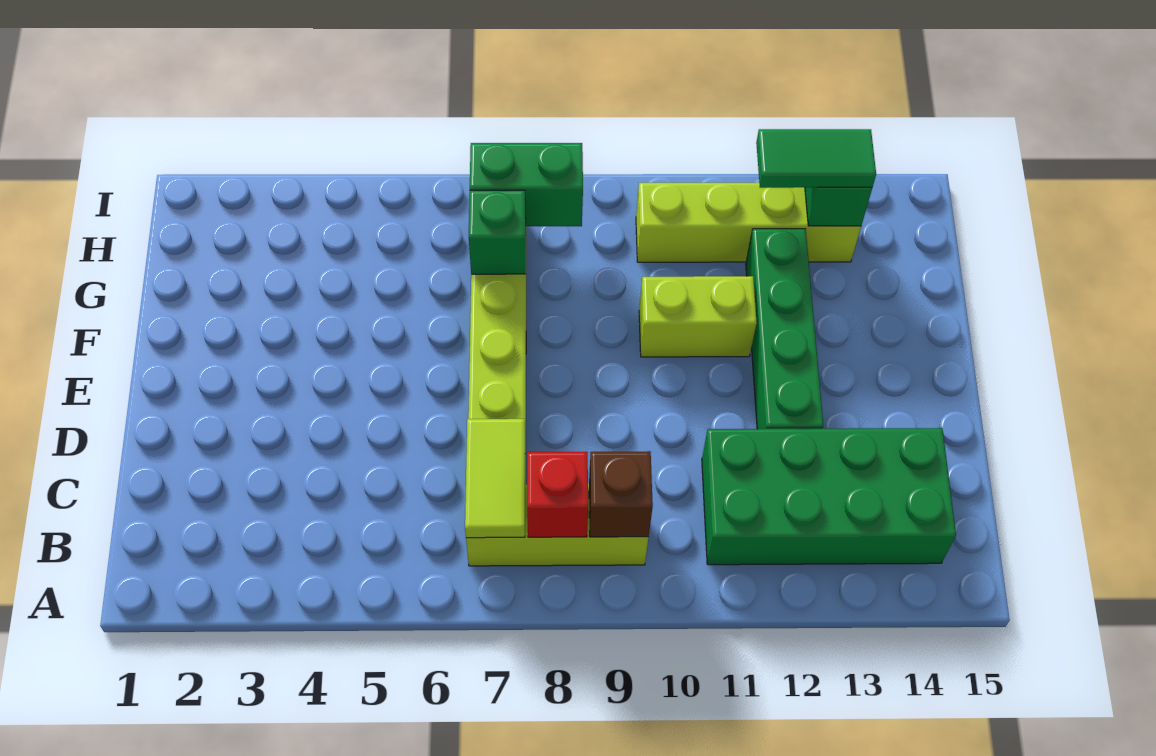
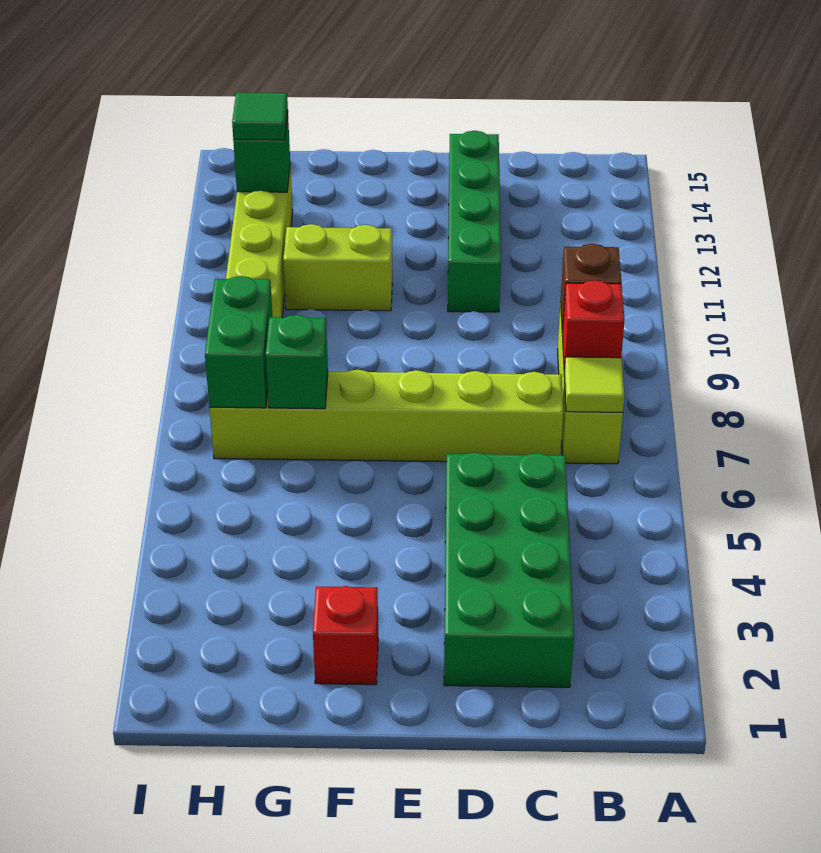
lime tile B7:C7 level 2 -> lime tile B7 level 2
green brick B11:C14 level 1 -> green brick C2:D5 level 1
green brick D12:G12 level 1 -> green brick D11:D14 level 1
none -> red brick F2 level 1
lime brick F10:F11 level 1 -> lime brick F11:G11 level 1
green tile H12:H13 level 3 -> green tile H13 level 3

